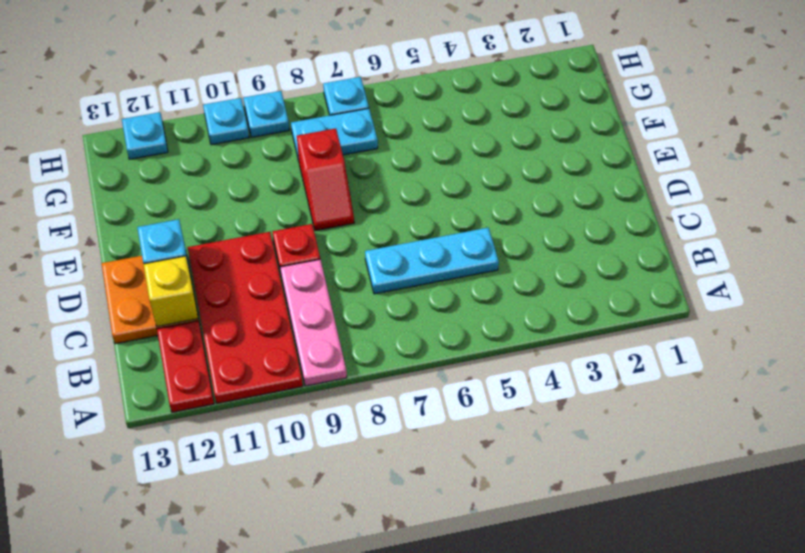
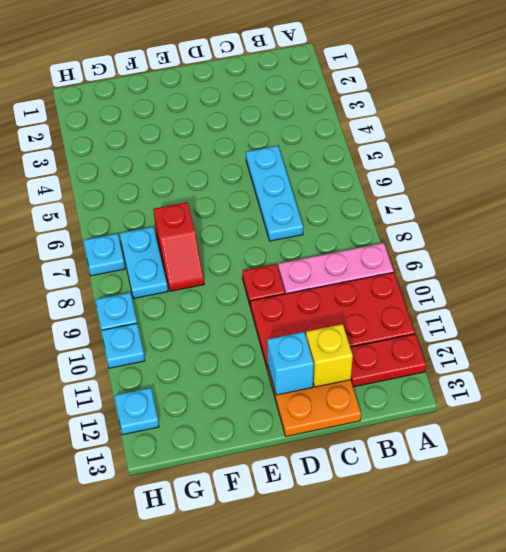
red slope E8:F8 level 1 top F -> red slope F7:F8 level 1 top 7

